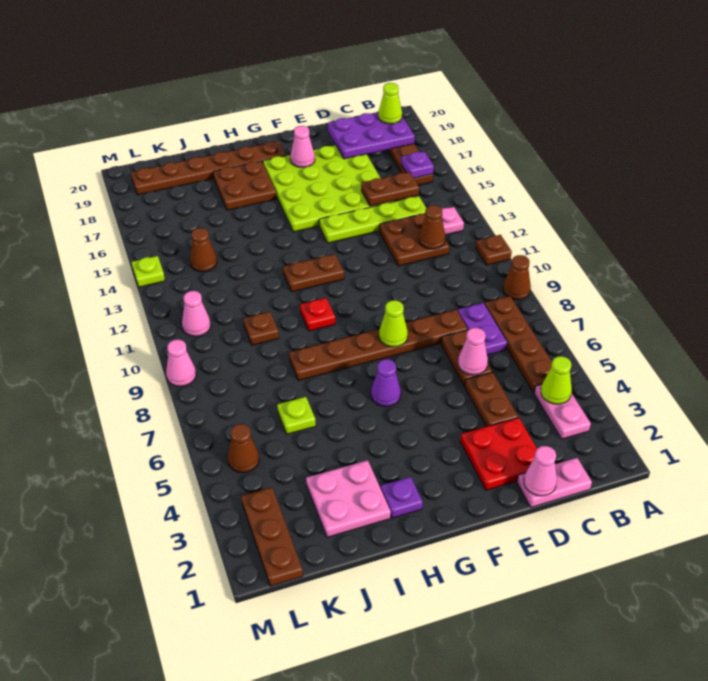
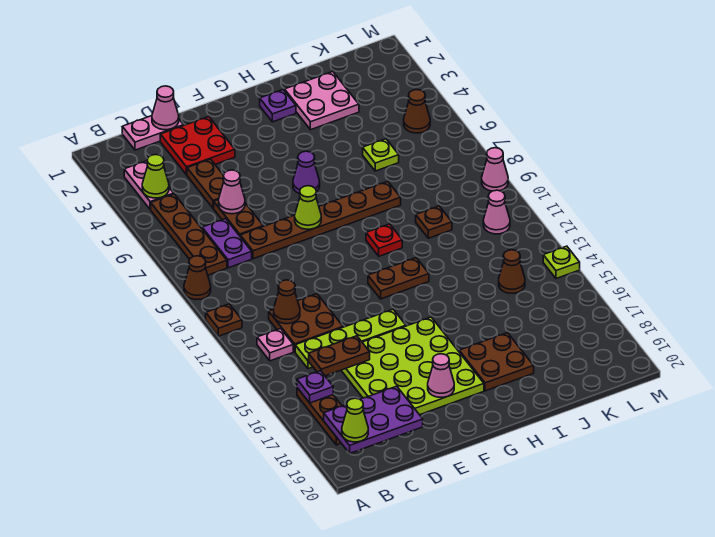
brown plate G19:L19 level 1 -> none
brown plate L1:L3 level 1 -> none

